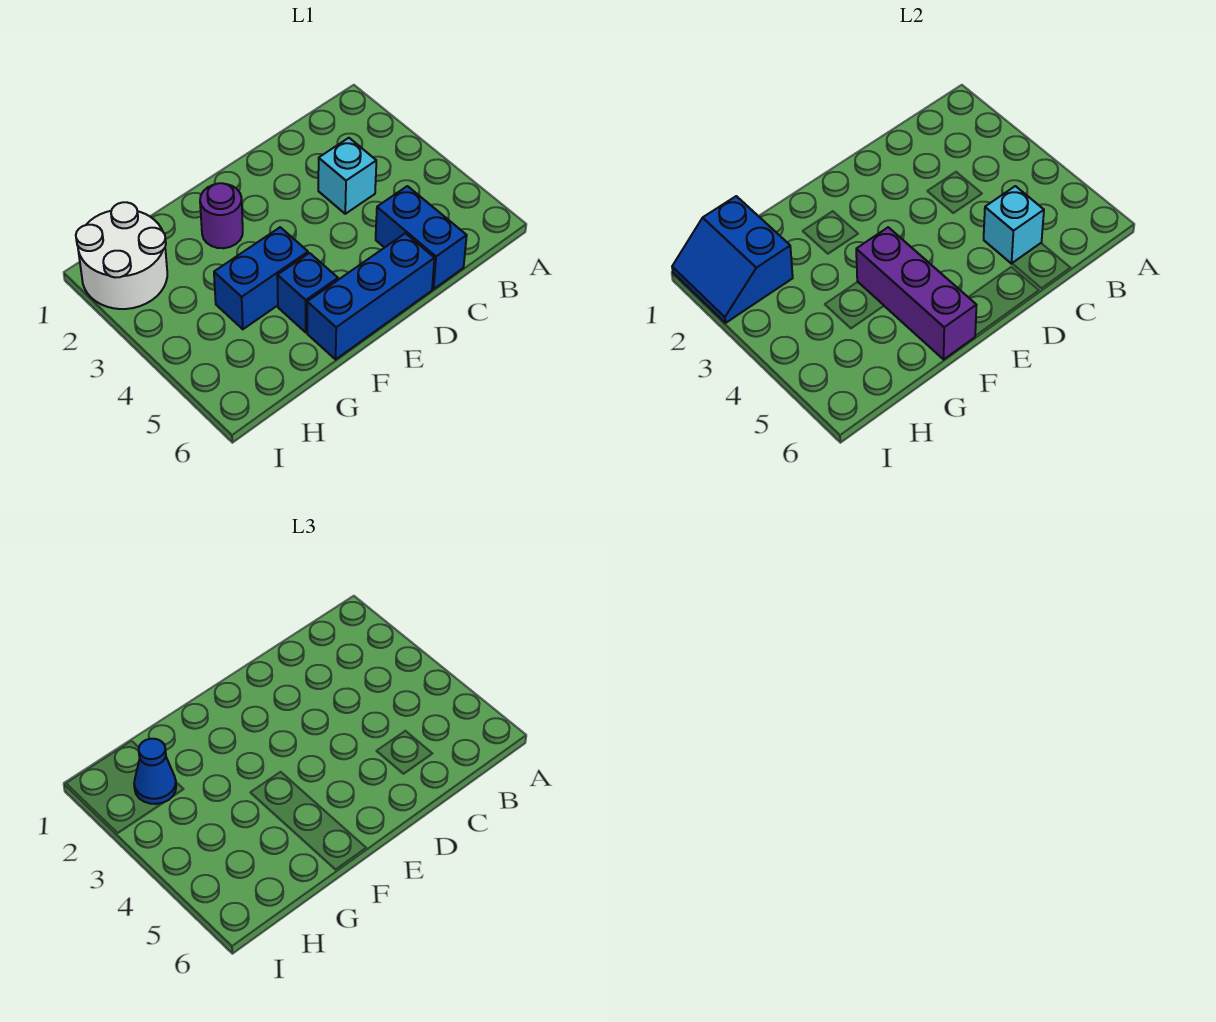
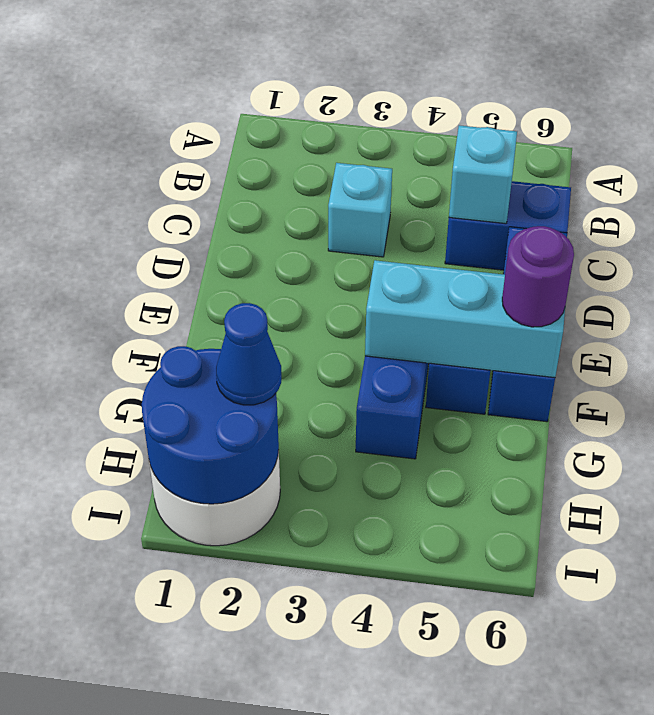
purple round brick F2 level 1 -> purple round brick F6 level 3
purple brick F4:F6 level 2 -> cyan brick F4:F6 level 2
blue slope H1:I2 level 2 top H -> blue round brick H1:I2 level 2

